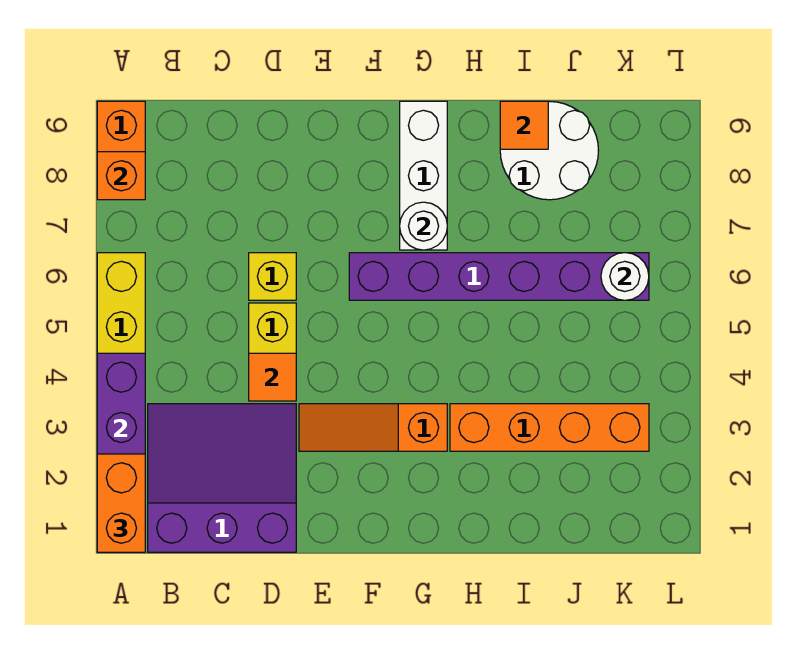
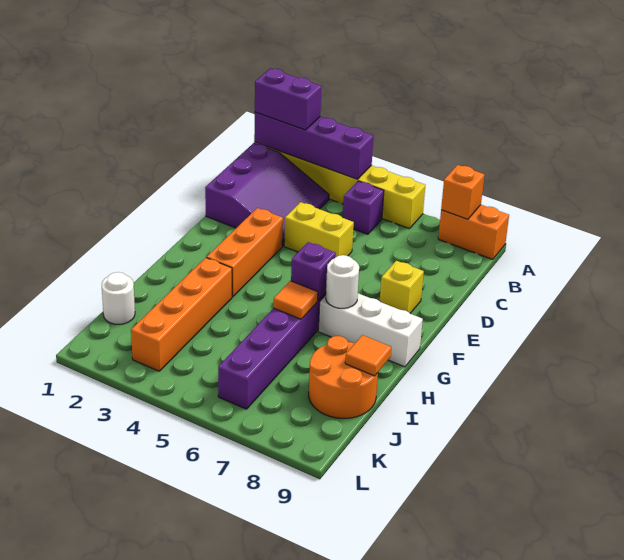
orange brick A1:A2 level 3 -> purple brick A1:A2 level 3
none -> purple brick B5 level 1
orange tile D4 level 2 -> orange tile H6 level 2
yellow brick D6 level 1 -> yellow brick E8 level 1
orange slope E3:G3 level 1 top G -> orange brick E3:G3 level 1
none -> purple brick G6 level 2
white round brick I8:J9 level 1 -> orange round brick I8:J9 level 1
white round brick K6 level 2 -> white round brick J1 level 1

